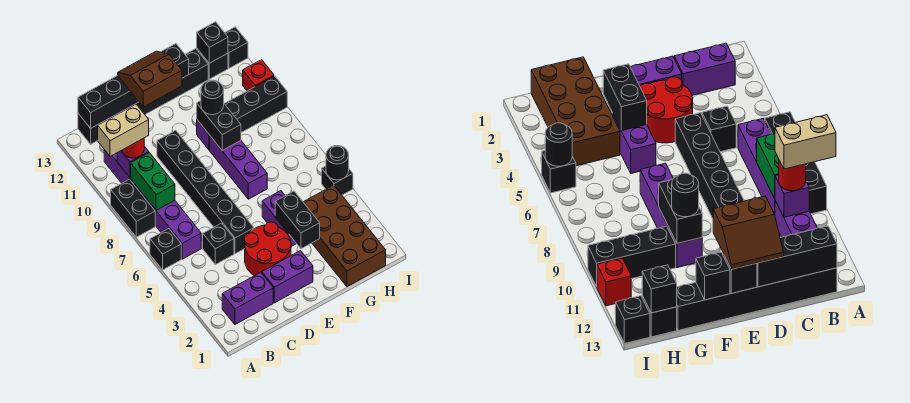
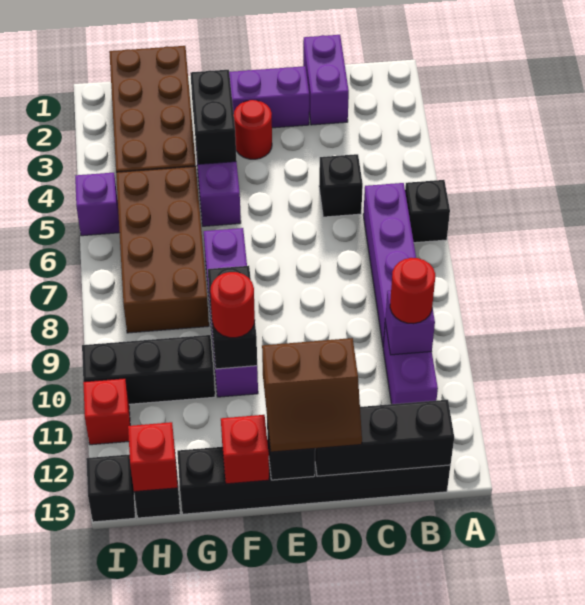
black brick A8:A9 level 1 -> none
tan brick A10:B10 level 4 -> none
purple brick B2:C2 level 1 -> purple brick C1:C2 level 1
green brick B8:B9 level 2 -> none
red round brick D3:E4 level 1 -> red round brick E3 level 1
black brick D5:D10 level 1 -> none
black round brick F10 level 3 -> red round brick F10 level 3
black brick F13 level 2 -> red brick F13 level 2
none -> brown brick G5:H8 level 1
black brick H13 level 2 -> red brick H13 level 2
black brick I5 level 1 -> purple brick I5 level 1
black round brick I5 level 2 -> none

